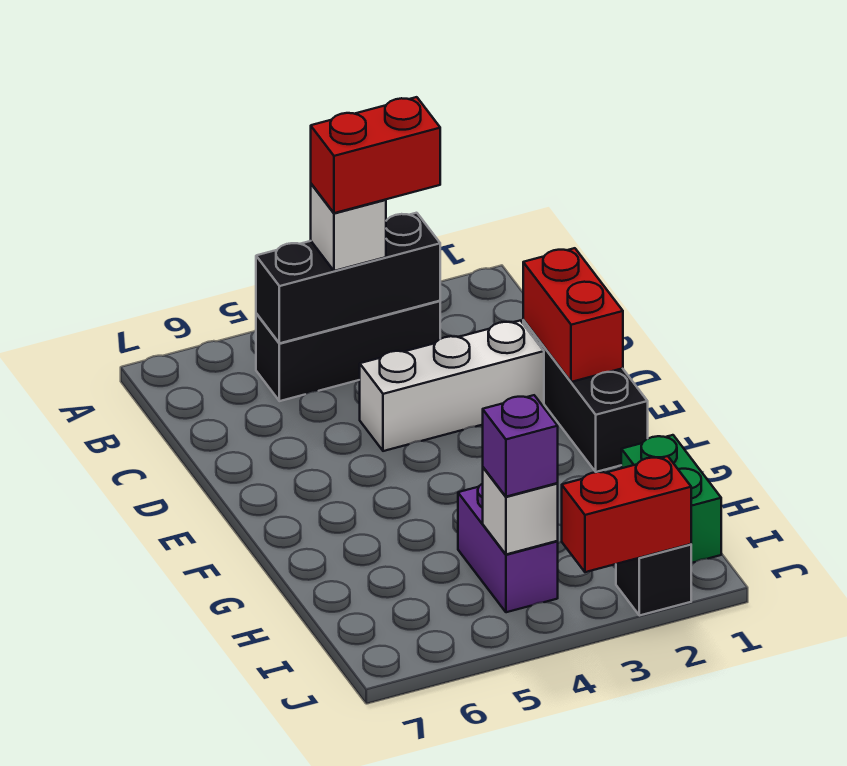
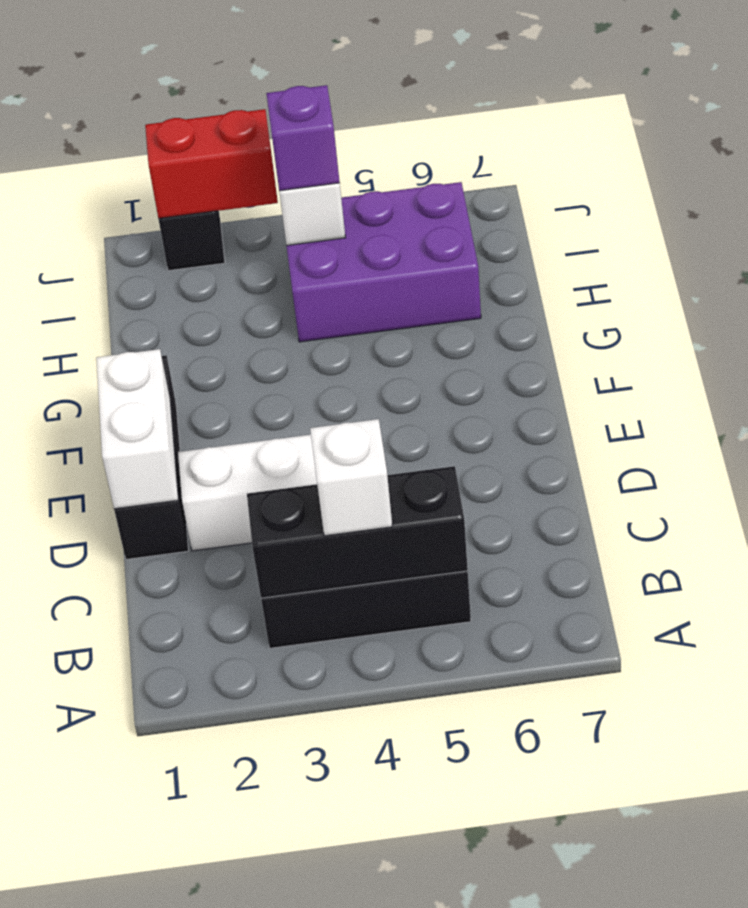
red brick B3:B4 level 4 -> none
red brick D1:E1 level 2 -> white brick D1:E1 level 2
green brick H1:I1 level 1 -> none
purple brick H4:I4 level 1 -> purple brick H4:I6 level 1

